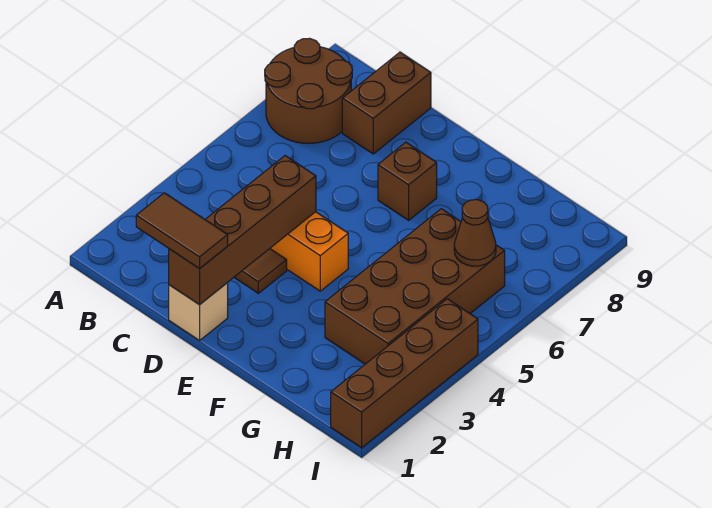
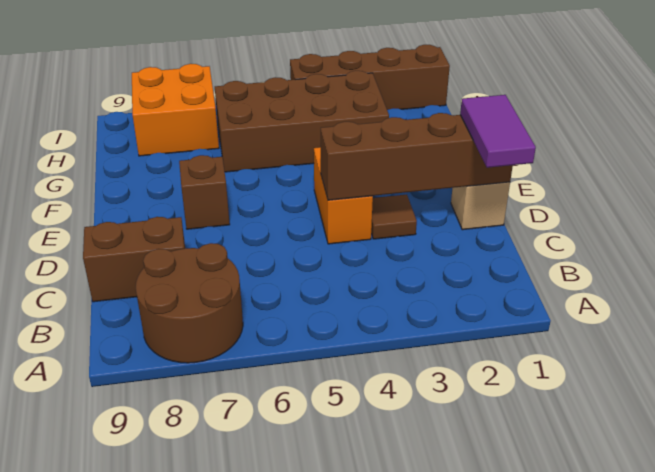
brown tile C1:D1 level 3 -> purple tile C1:D1 level 3
brown cone H6 level 2 -> none
none -> orange brick H7:I8 level 1

